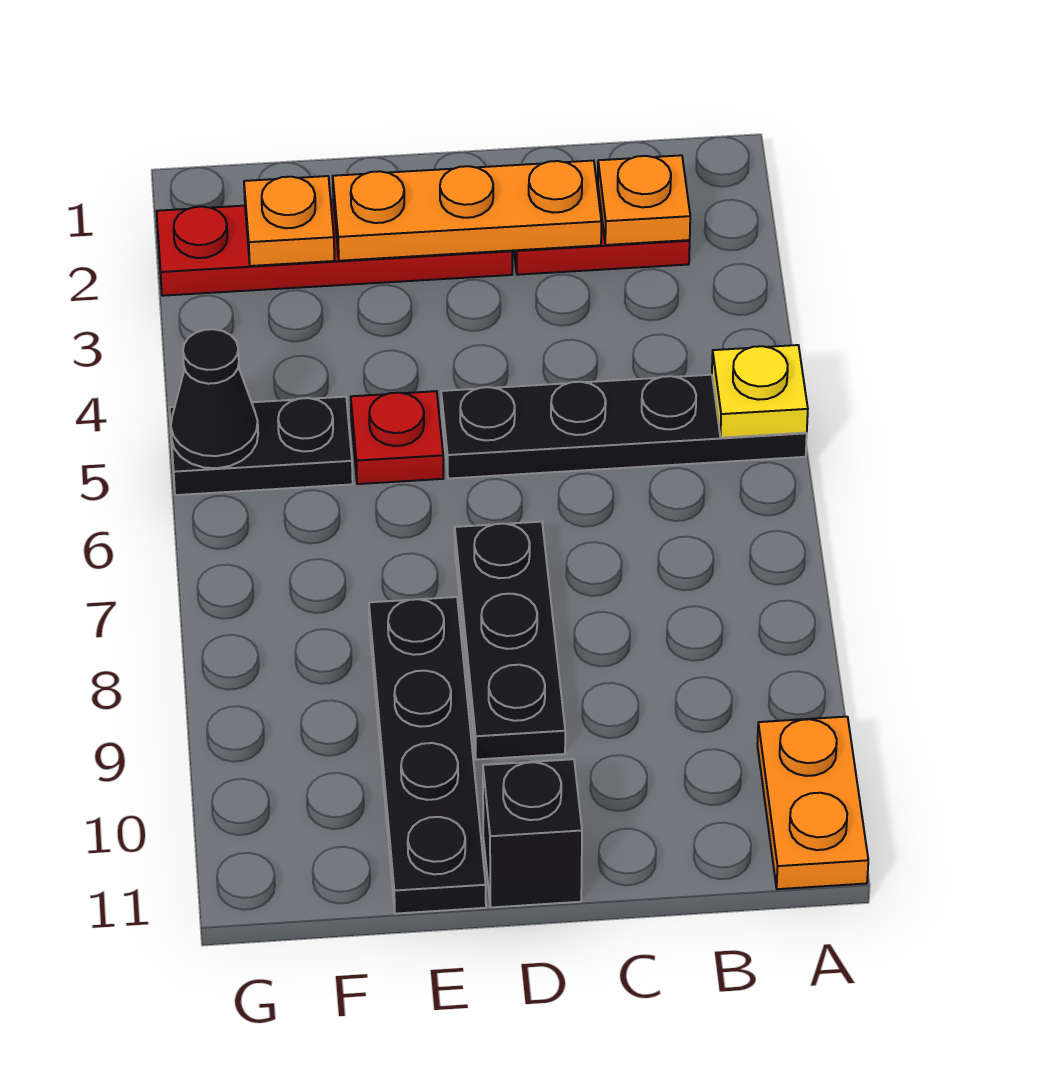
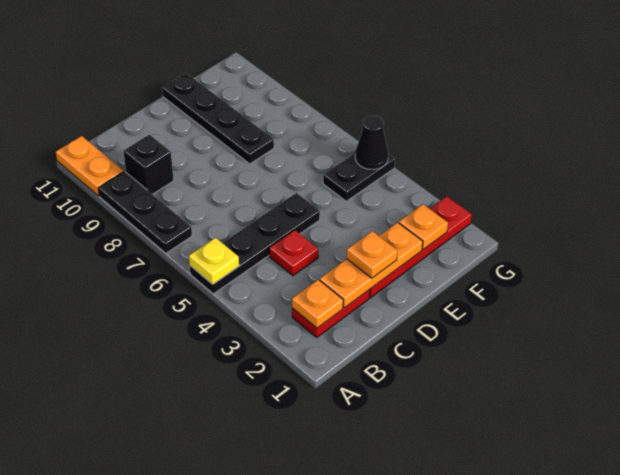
none -> orange plate D2 level 3
black plate D7:D9 level 1 -> black plate A7:A9 level 1
black brick D11 level 1 -> black brick B9 level 1
red plate E5 level 1 -> red plate C4 level 1

